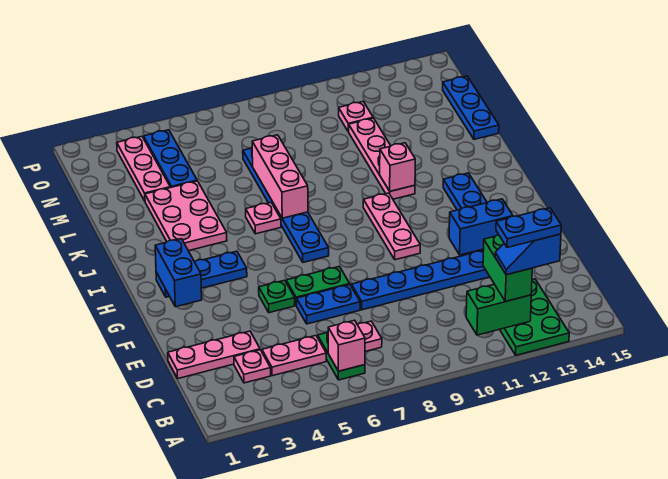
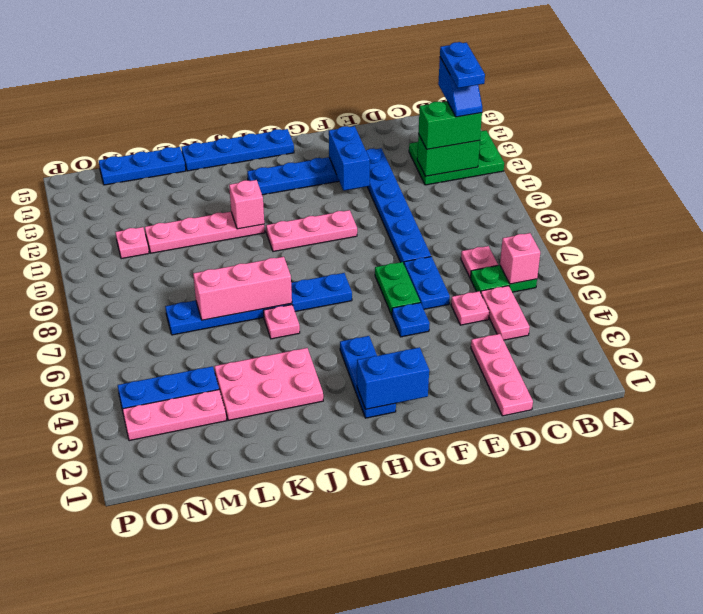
green brick B11:B12 level 2 -> green brick B12:C12 level 2
pink plate C3 level 1 -> pink plate D5 level 1
green plate F5 level 1 -> blue plate F5 level 1
none -> blue plate H15:K15 level 1

